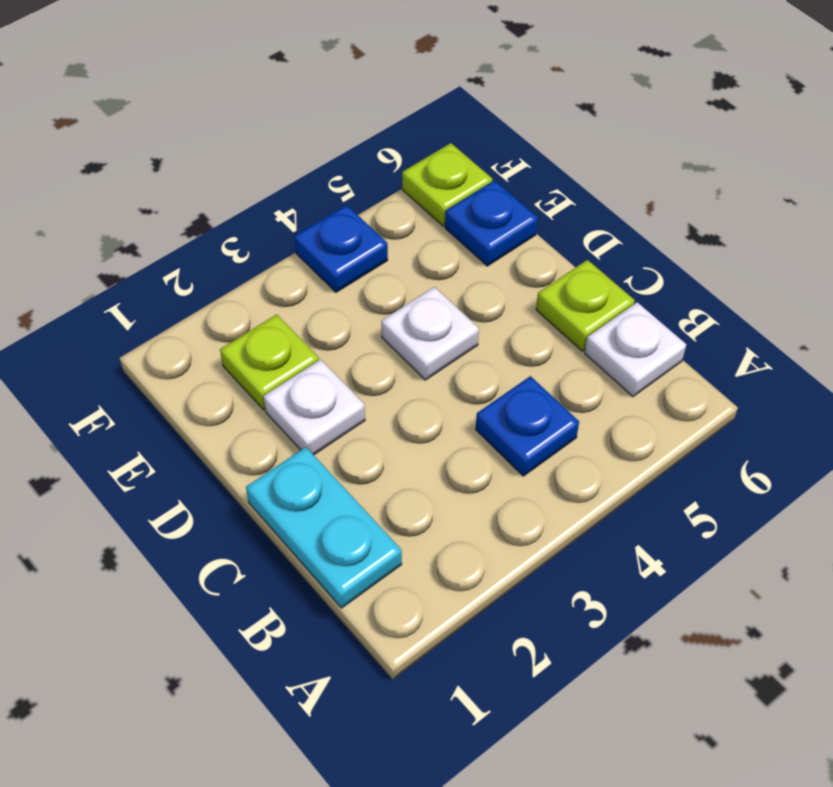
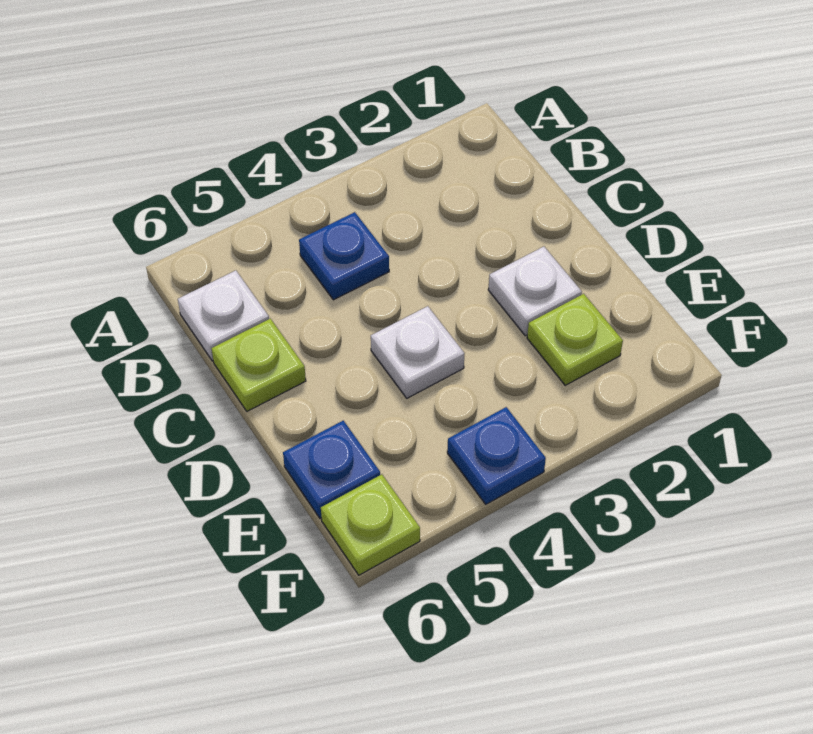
cyan plate B1:C1 level 1 -> none

